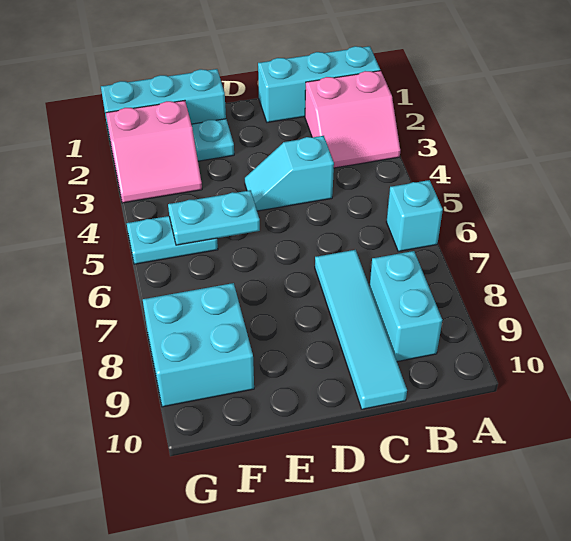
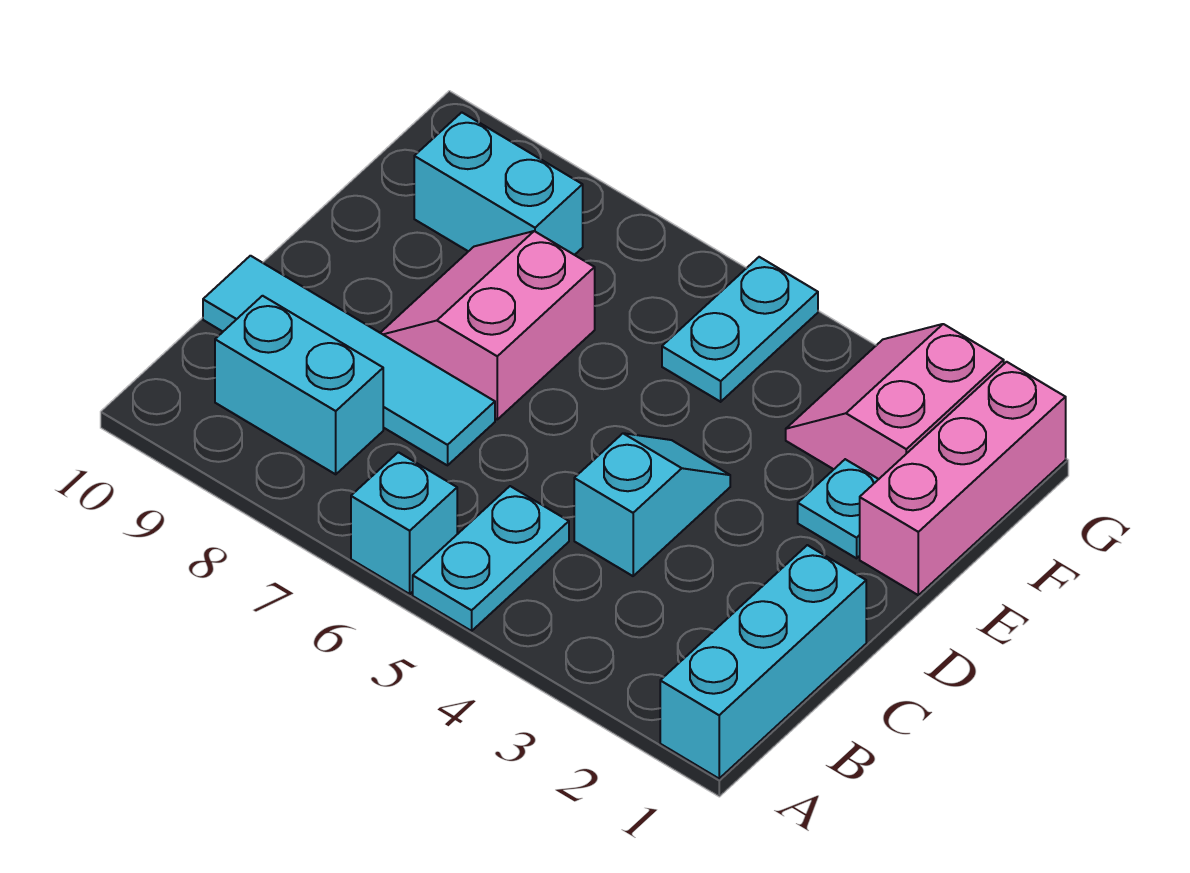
pink slope A2:B3 level 1 top 2 -> pink slope D7:E8 level 1 top 7
cyan brick E1:G1 level 1 -> pink brick E1:G1 level 1
cyan plate E5:F5 level 2 -> cyan plate A5:B5 level 1
cyan brick F8:G9 level 1 -> cyan brick F8:F9 level 1

